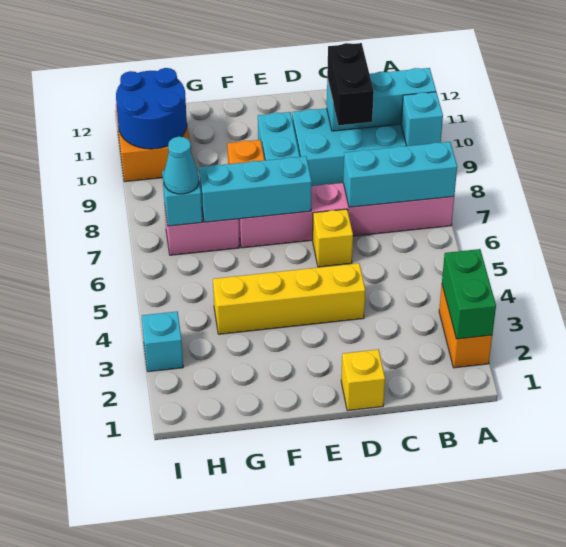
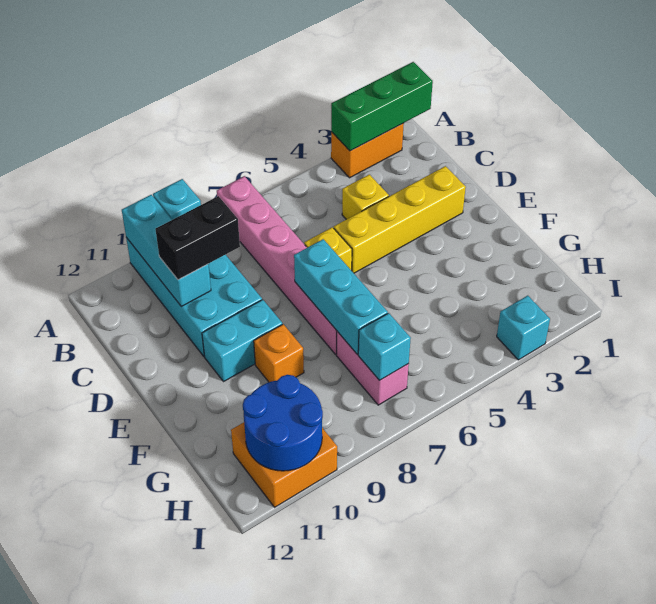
green brick A2:A3 level 2 -> green brick A1:A3 level 2
cyan brick A7:C7 level 2 -> none
yellow brick D1 level 1 -> yellow brick C4 level 1
yellow brick D4:G4 level 1 -> yellow brick D2:D5 level 1
cyan cone H7 level 3 -> none

